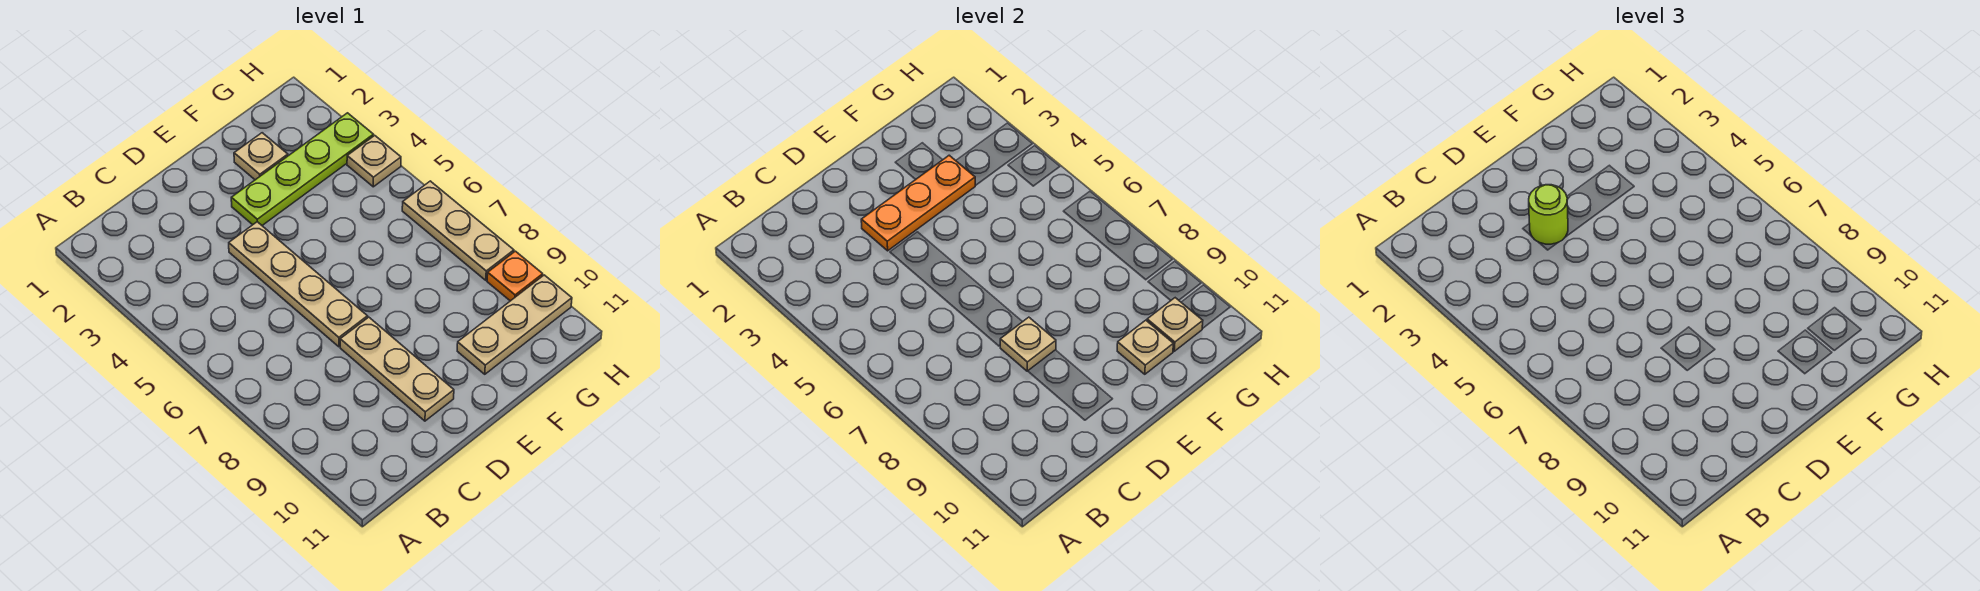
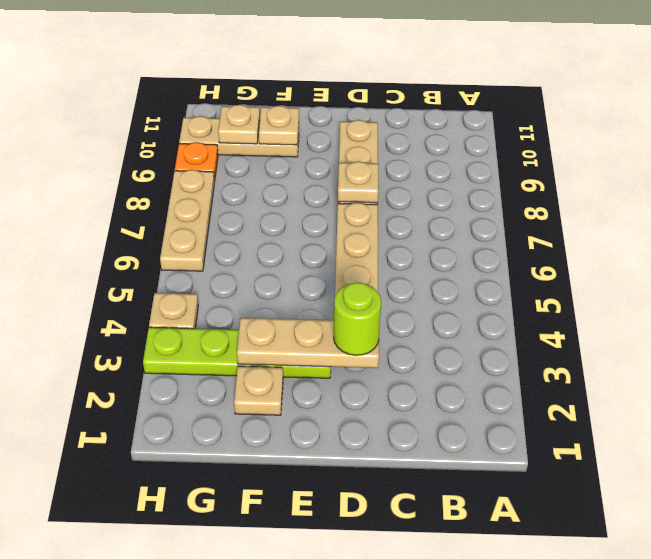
orange plate D3:F3 level 2 -> tan plate D3:F3 level 2

